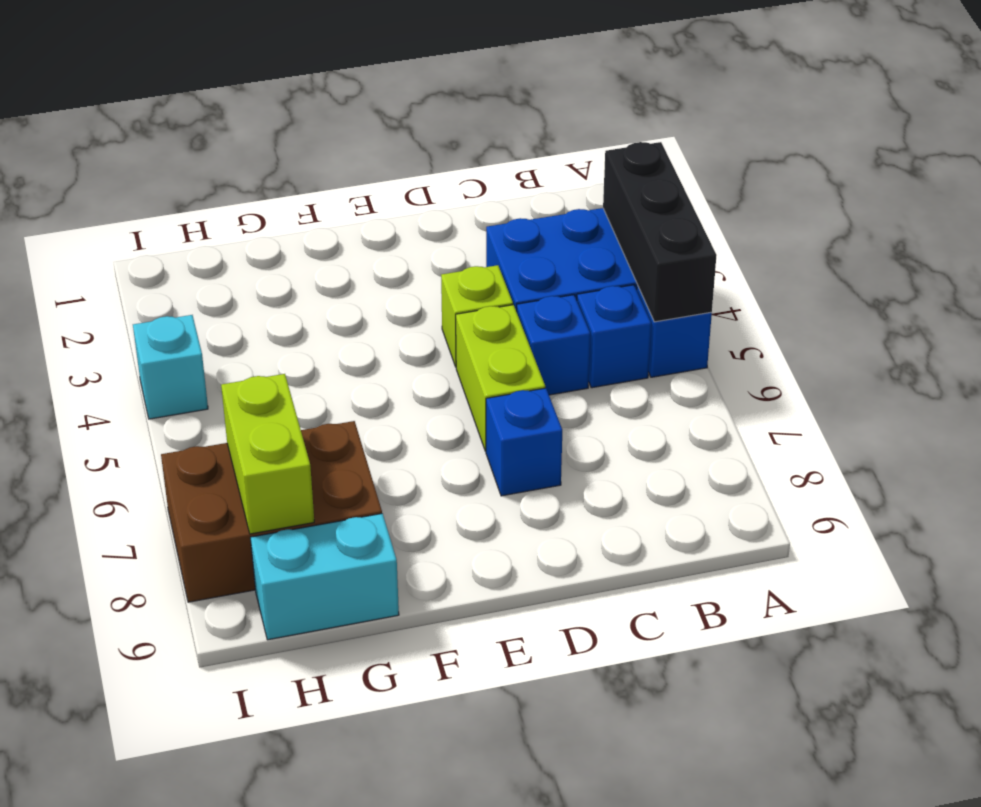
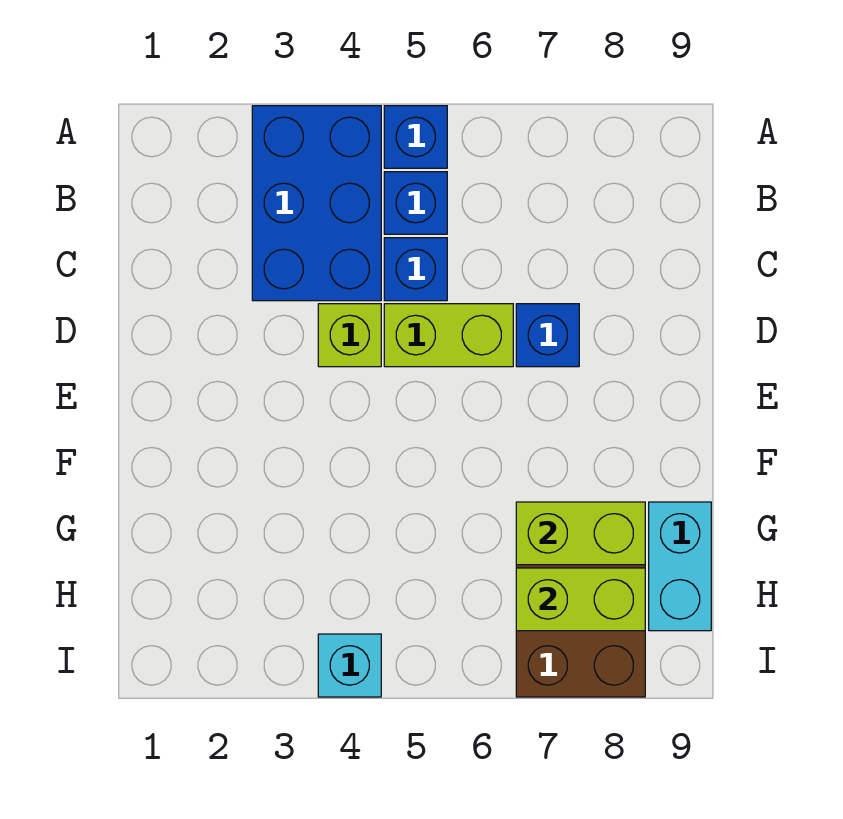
black brick A3:A5 level 2 -> none
none -> lime brick G7:G8 level 2

